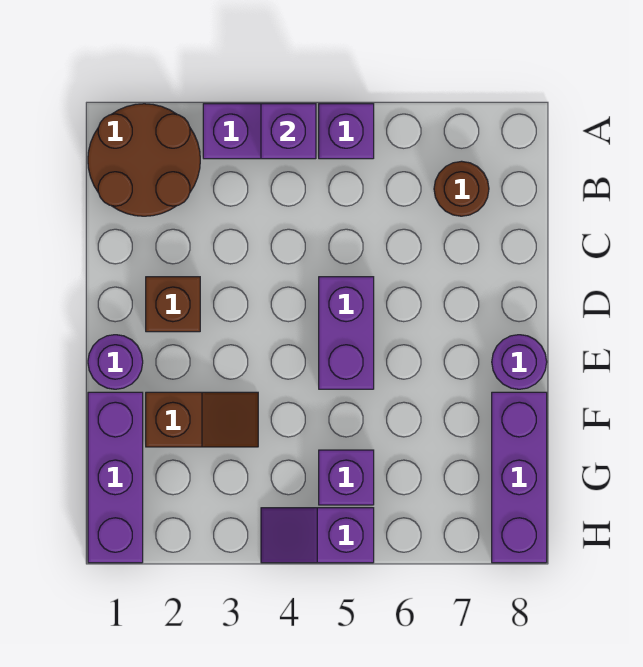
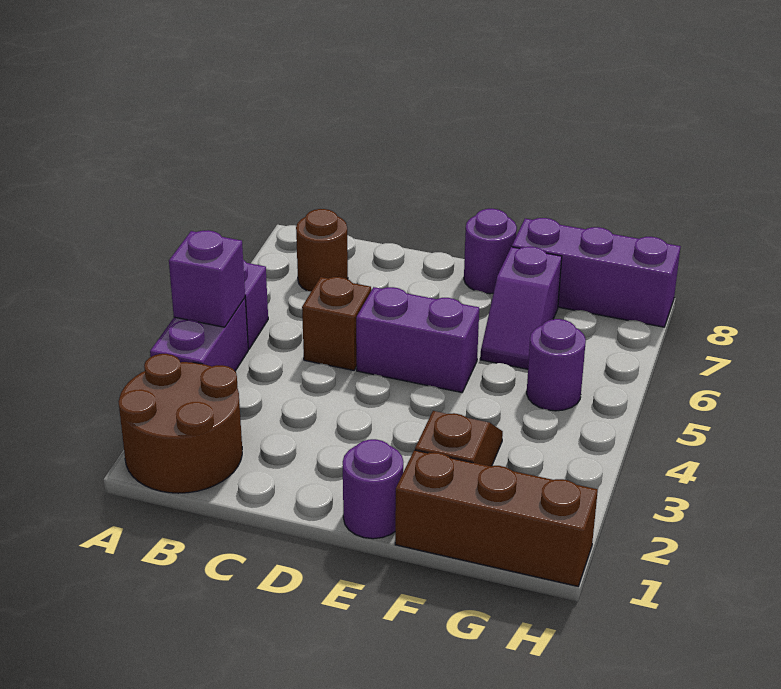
brown brick D2 level 1 -> brown brick C5 level 1
purple brick F1:H1 level 1 -> brown brick F1:H1 level 1
purple brick G5 level 1 -> purple round brick G5 level 1
purple slope H4:H5 level 1 top 5 -> purple slope F6:F7 level 1 top 7

